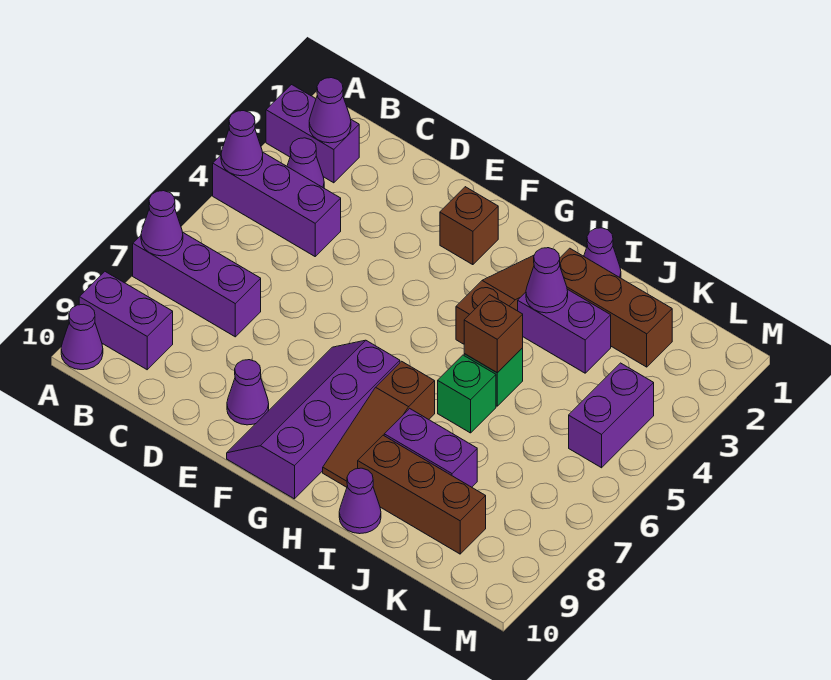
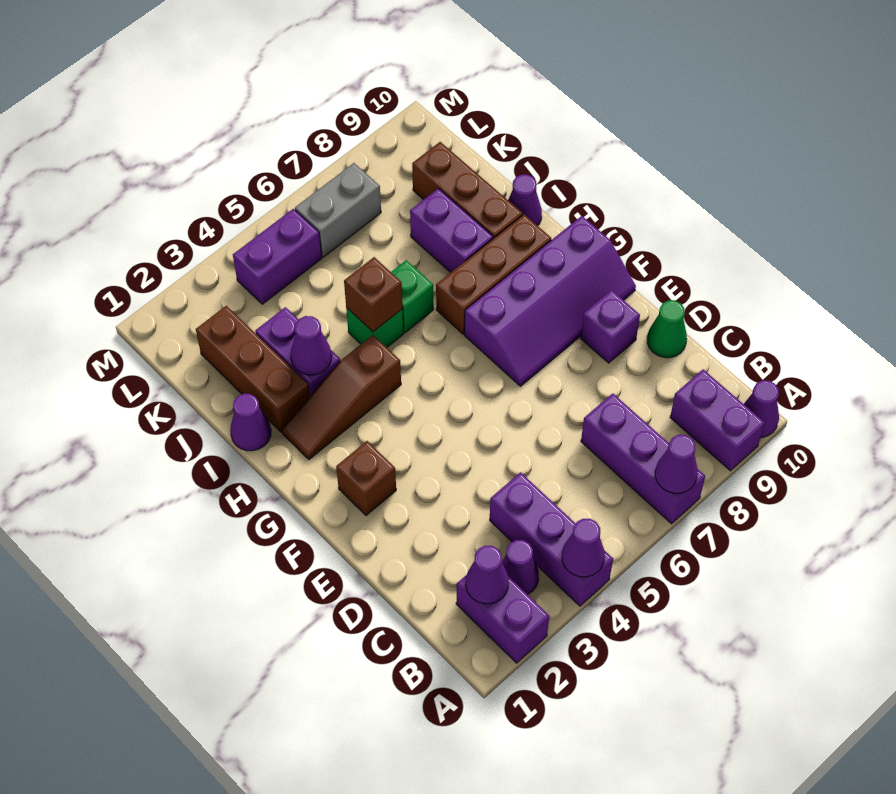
none -> green cone D10 level 1
purple cone E9 level 1 -> purple brick E9 level 1
brown slope H7:H9 level 1 top 7 -> brown brick H7:H9 level 1
none -> grey brick L6:L7 level 1

